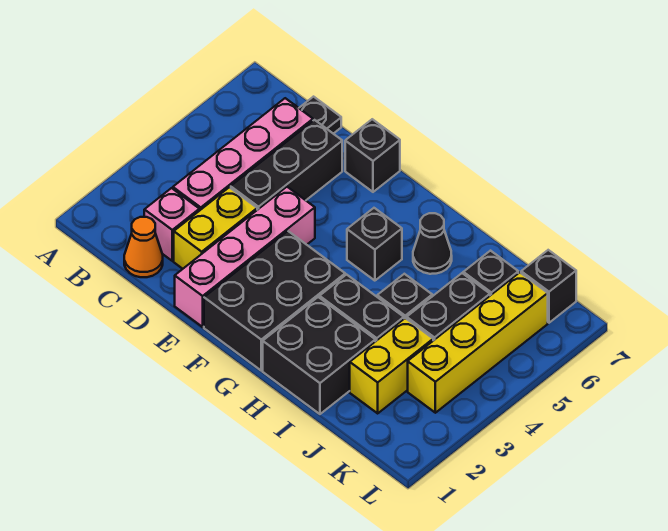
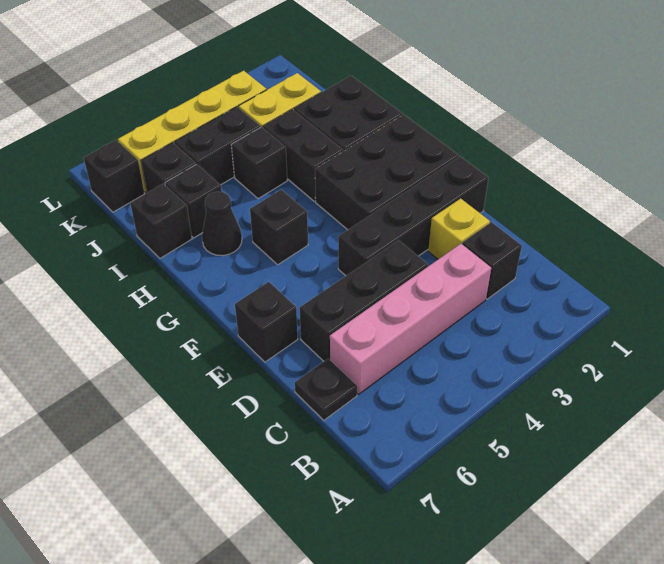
orange cone C1 level 1 -> none
pink brick C2 level 1 -> black brick C2 level 1
yellow brick D2:D3 level 1 -> yellow brick D2 level 1
pink brick E1:E4 level 1 -> black brick E1:E4 level 1
none -> black brick I6 level 1
none -> black brick I7 level 1

